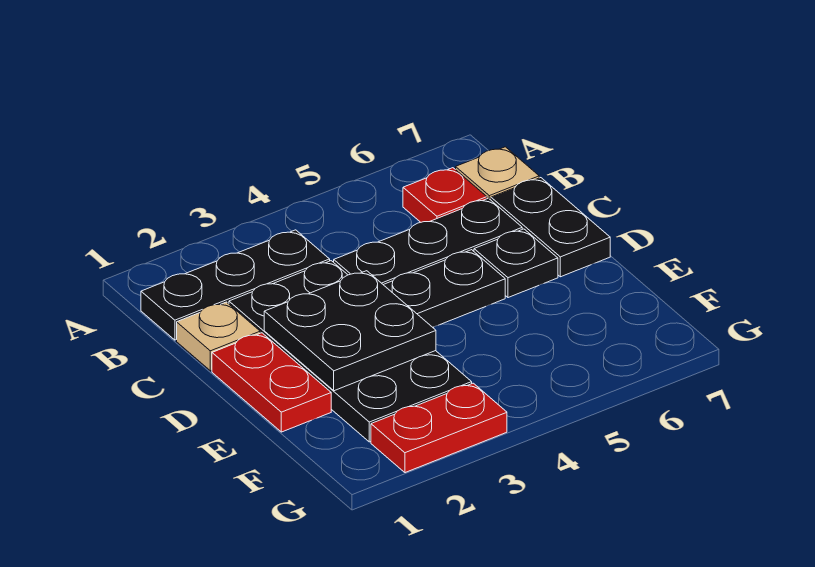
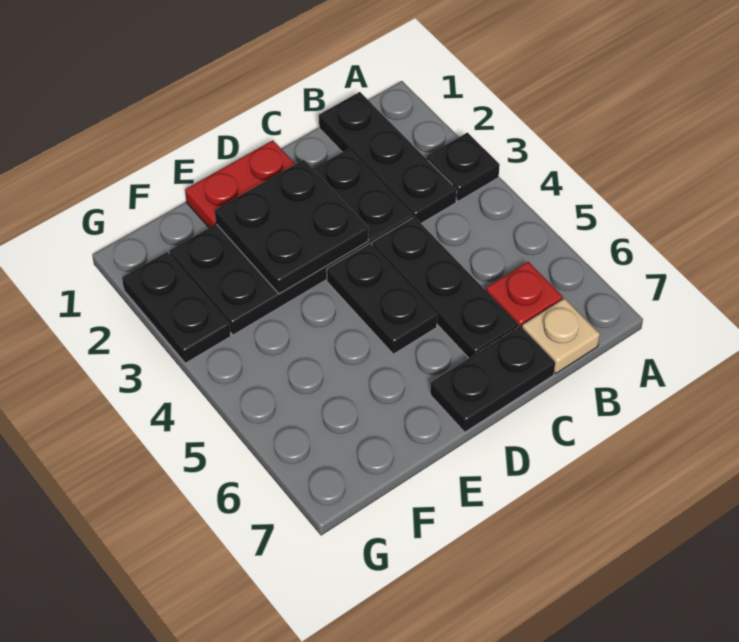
tan plate C1 level 1 -> none
black plate D6 level 1 -> black plate A3 level 1
red plate G2:G3 level 1 -> black plate G2:G3 level 1

